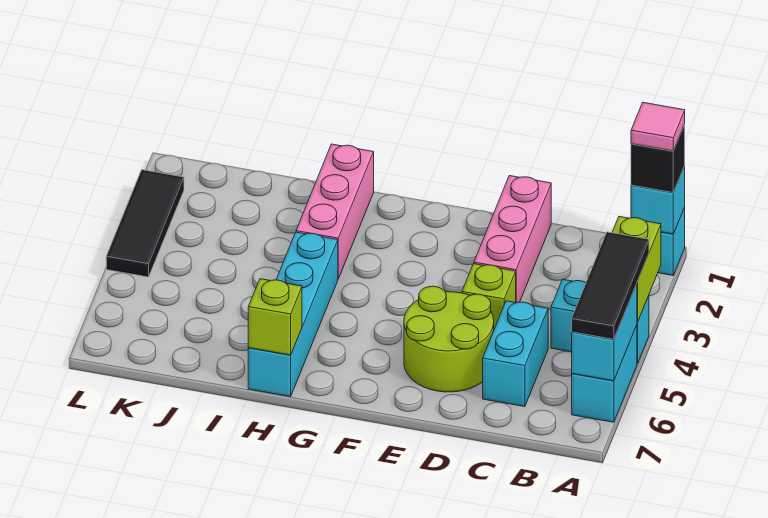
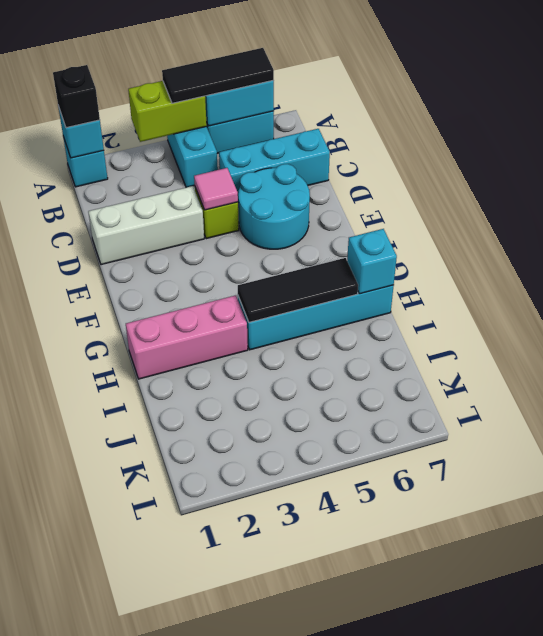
pink tile A1 level 4 -> pink tile D4 level 2
cyan brick C5:C6 level 1 -> cyan brick C5:C7 level 1
pink brick D1:D3 level 1 -> white brick D1:D3 level 1
lime round brick D5:E6 level 1 -> cyan round brick D5:E6 level 1
lime brick H7 level 2 -> cyan brick H7 level 2
black tile L2:L4 level 1 -> black tile H4:H6 level 2

